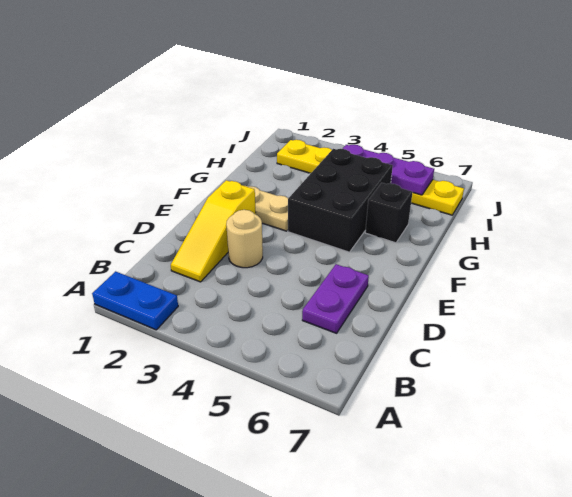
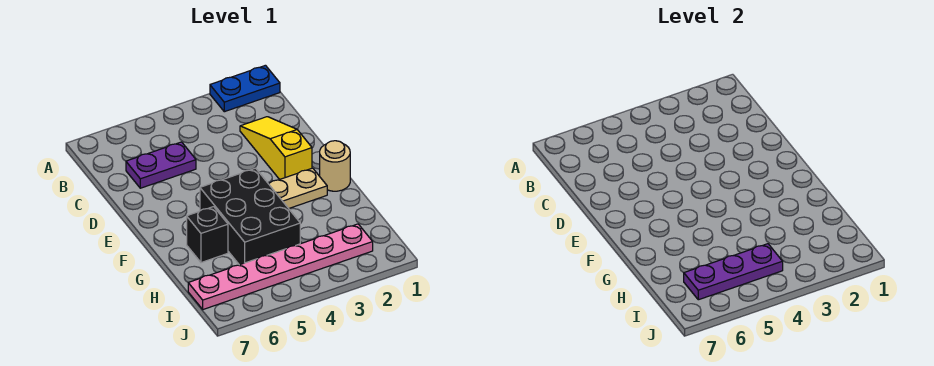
purple plate C6:D6 level 1 -> purple plate C5:C6 level 1
tan round brick D3 level 1 -> tan round brick F1 level 1
yellow plate I2:I7 level 1 -> pink plate I2:I7 level 1

